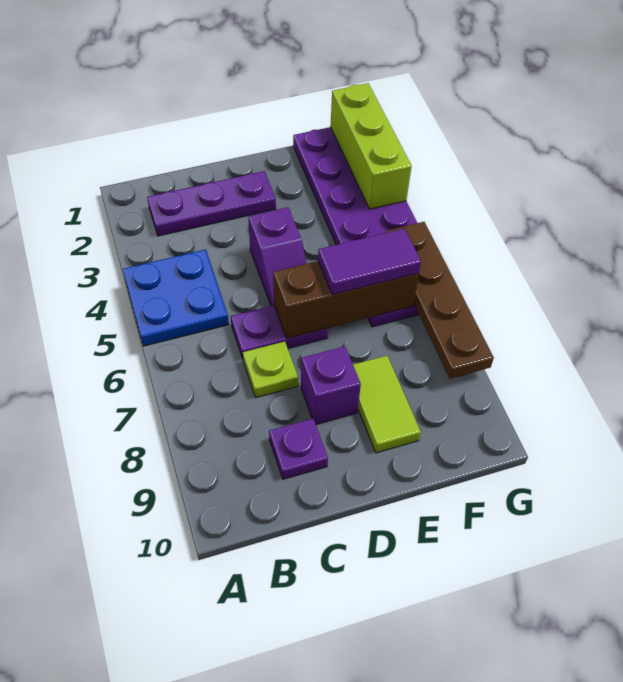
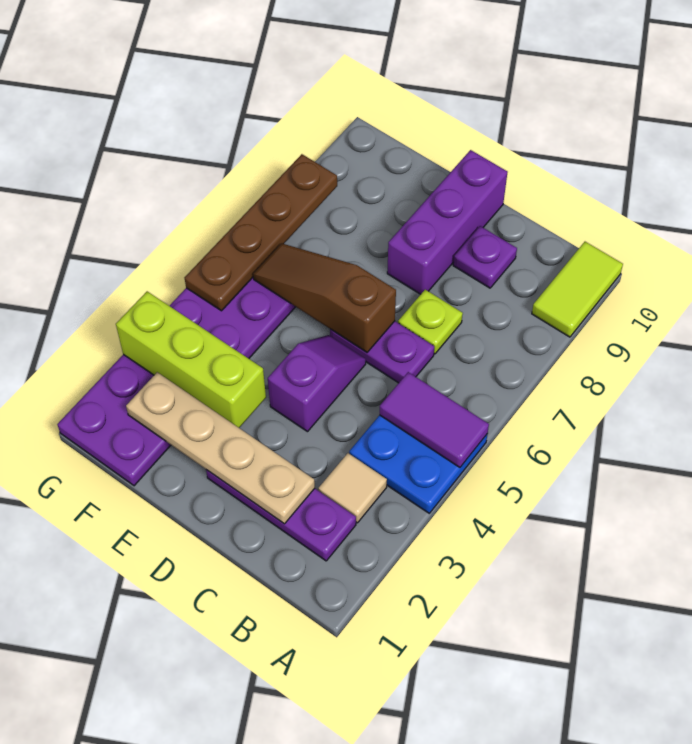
none -> tan tile B3 level 1
none -> tan plate C2:F2 level 2
brown brick D6:F6 level 2 -> brown slope D6:F6 level 2 top D
purple brick D8 level 1 -> purple brick D8:D10 level 1
purple tile E6:F6 level 3 -> purple tile A5:B5 level 2
lime tile E8:E9 level 1 -> lime tile A9:A10 level 1
lime brick G1:G3 level 2 -> lime brick E3:G3 level 2

